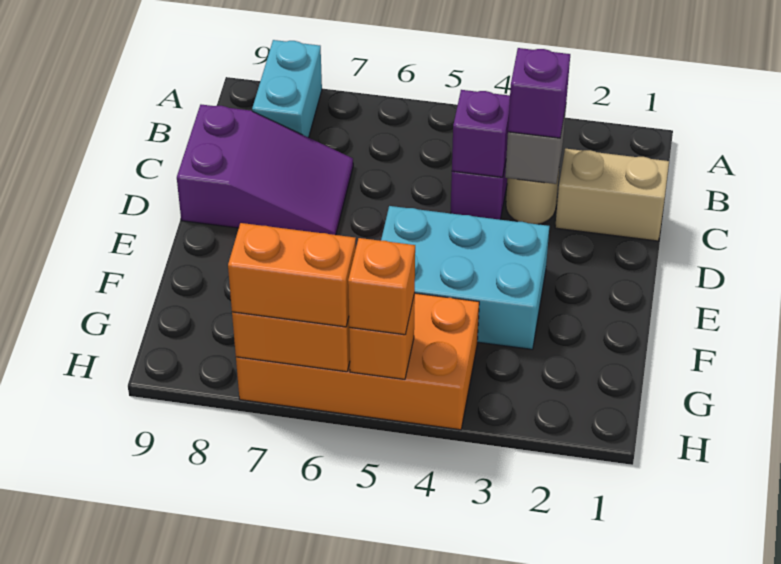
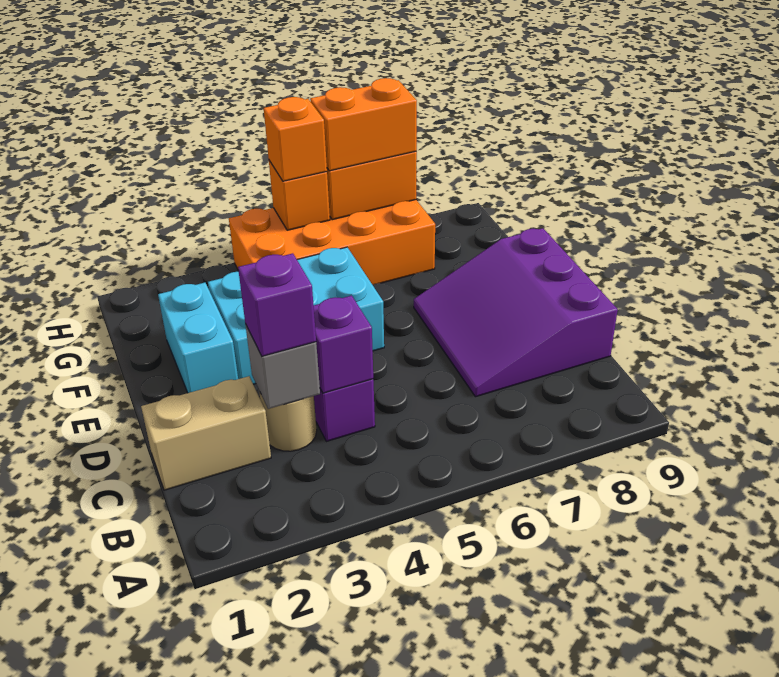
cyan brick A8:B8 level 1 -> cyan brick E2:F2 level 1
purple slope C7:D9 level 1 top 9 -> purple slope C7:E9 level 1 top 9

